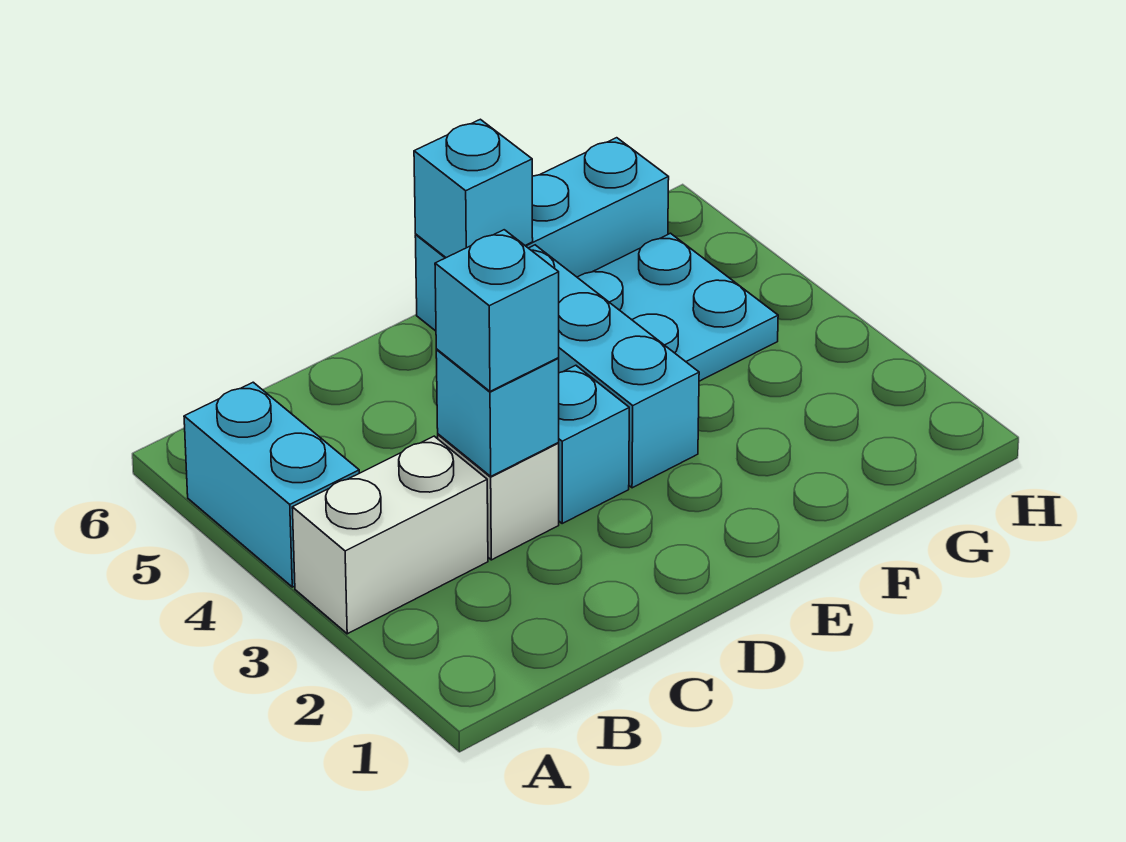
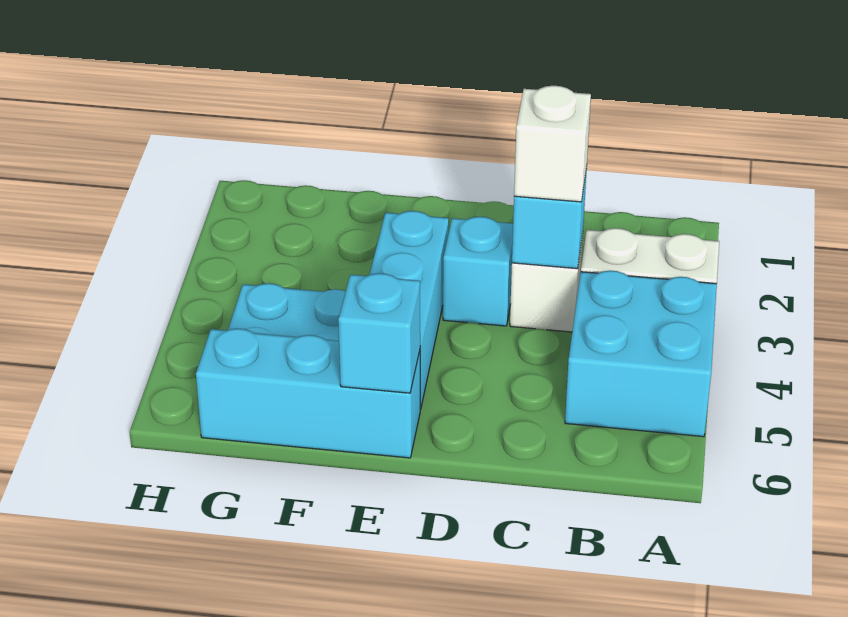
cyan brick A4:A5 level 1 -> cyan brick A4:B5 level 1
cyan brick C3 level 3 -> white brick C3 level 3

